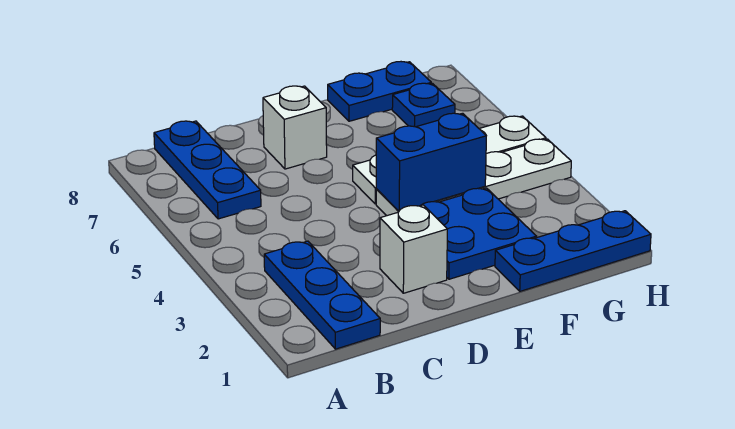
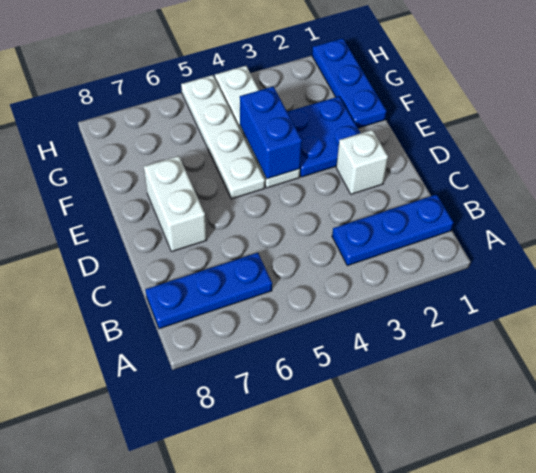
white brick D7 level 1 -> white brick D7:E7 level 1
blue plate F8:G8 level 1 -> none
blue plate G7 level 1 -> none

